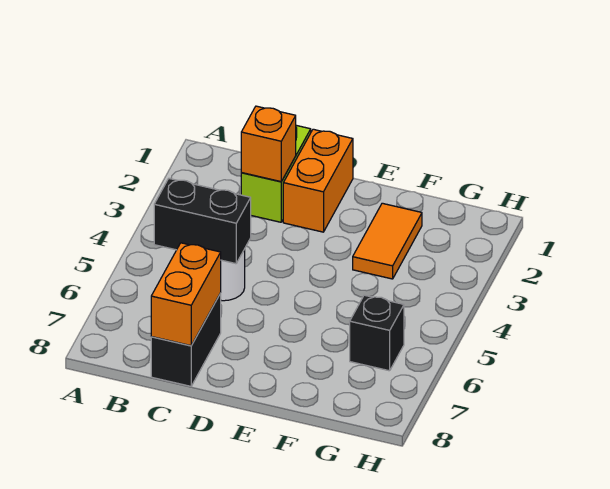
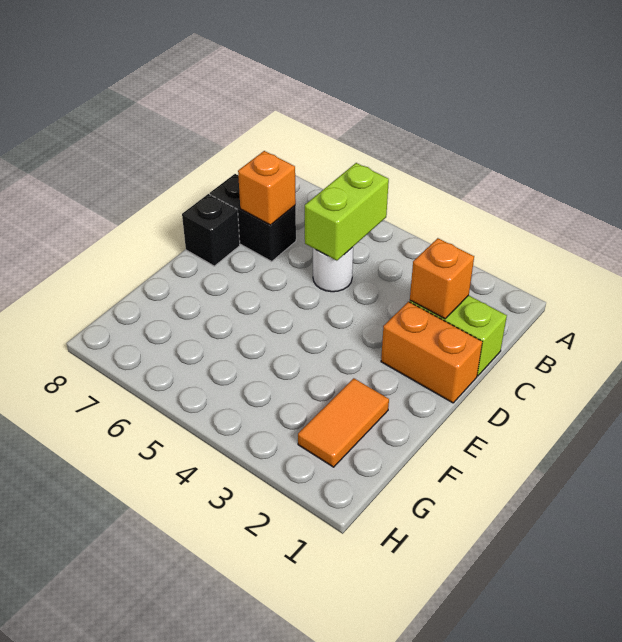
black brick B5:C5 level 2 -> lime brick B5:C5 level 2
orange brick C7:C8 level 2 -> orange brick C7 level 2
orange tile F2:F3 level 1 -> orange tile F2:G2 level 1
black brick G6 level 1 -> black brick D8 level 1

